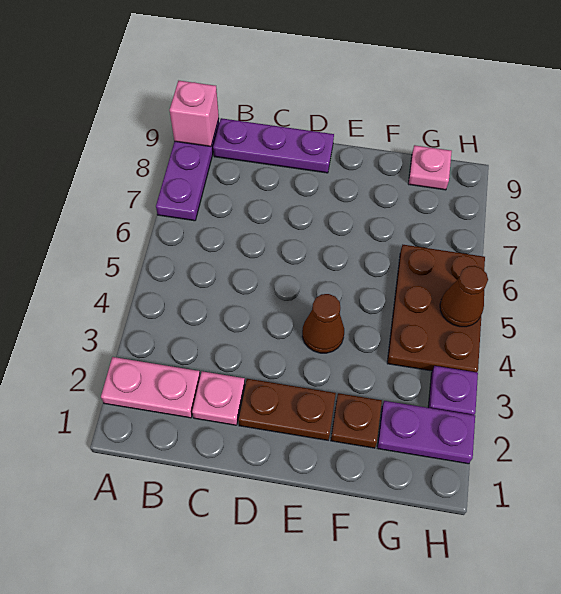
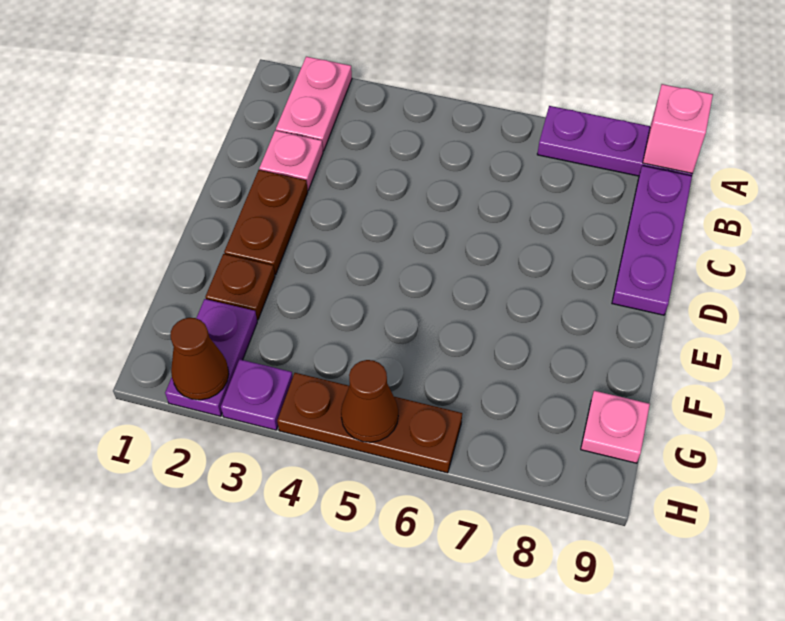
brown cone E4 level 1 -> brown cone H2 level 2
brown plate G4:H6 level 1 -> brown plate H4:H6 level 1

